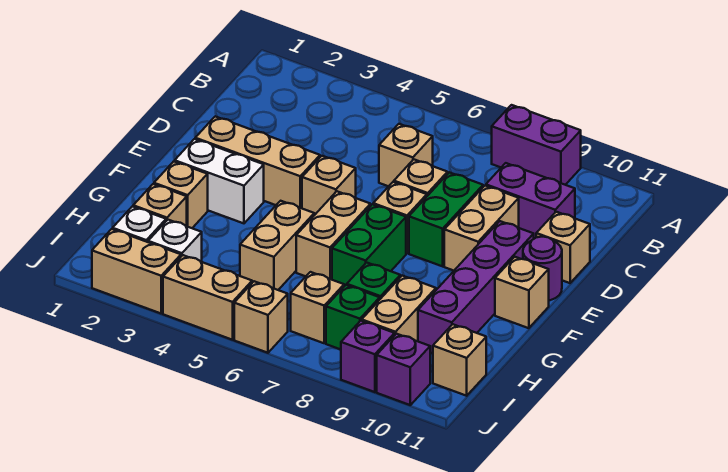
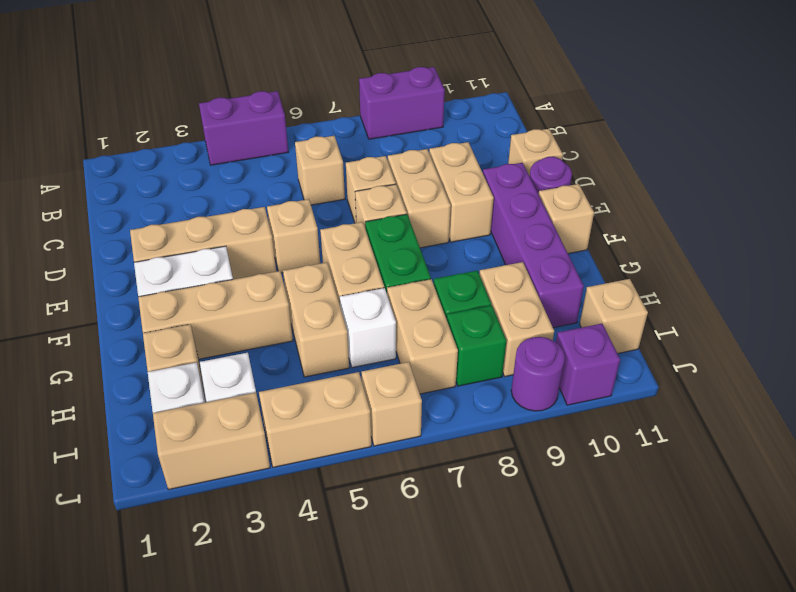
purple brick C9:C10 level 1 -> purple brick A4:A5 level 1
green brick D8:E8 level 1 -> tan brick D8:E8 level 1
tan brick G2 level 1 -> tan brick G2:G4 level 1
none -> white brick H6 level 1
tan brick I7 level 1 -> tan brick H7:I7 level 1
purple brick J9 level 1 -> purple round brick J9 level 1

